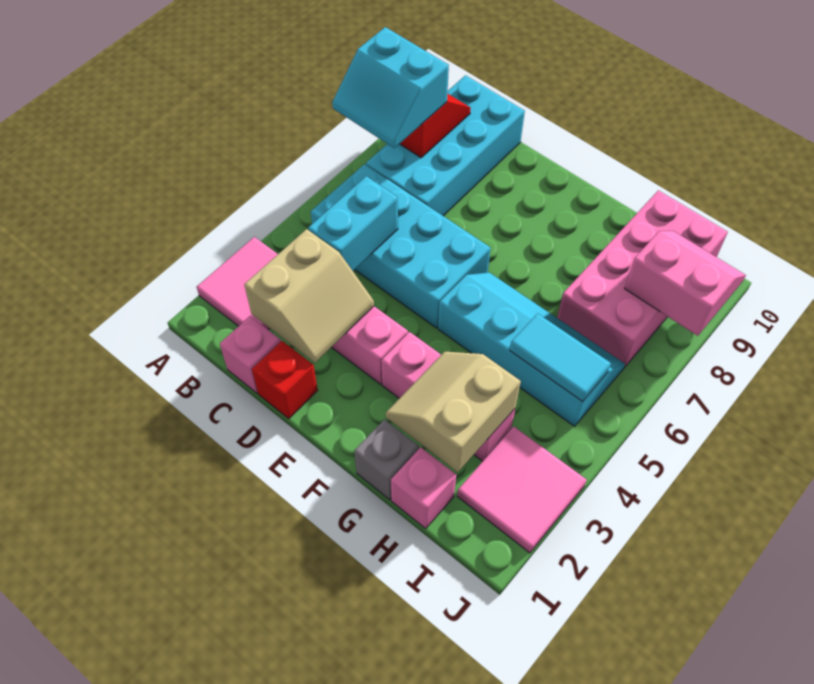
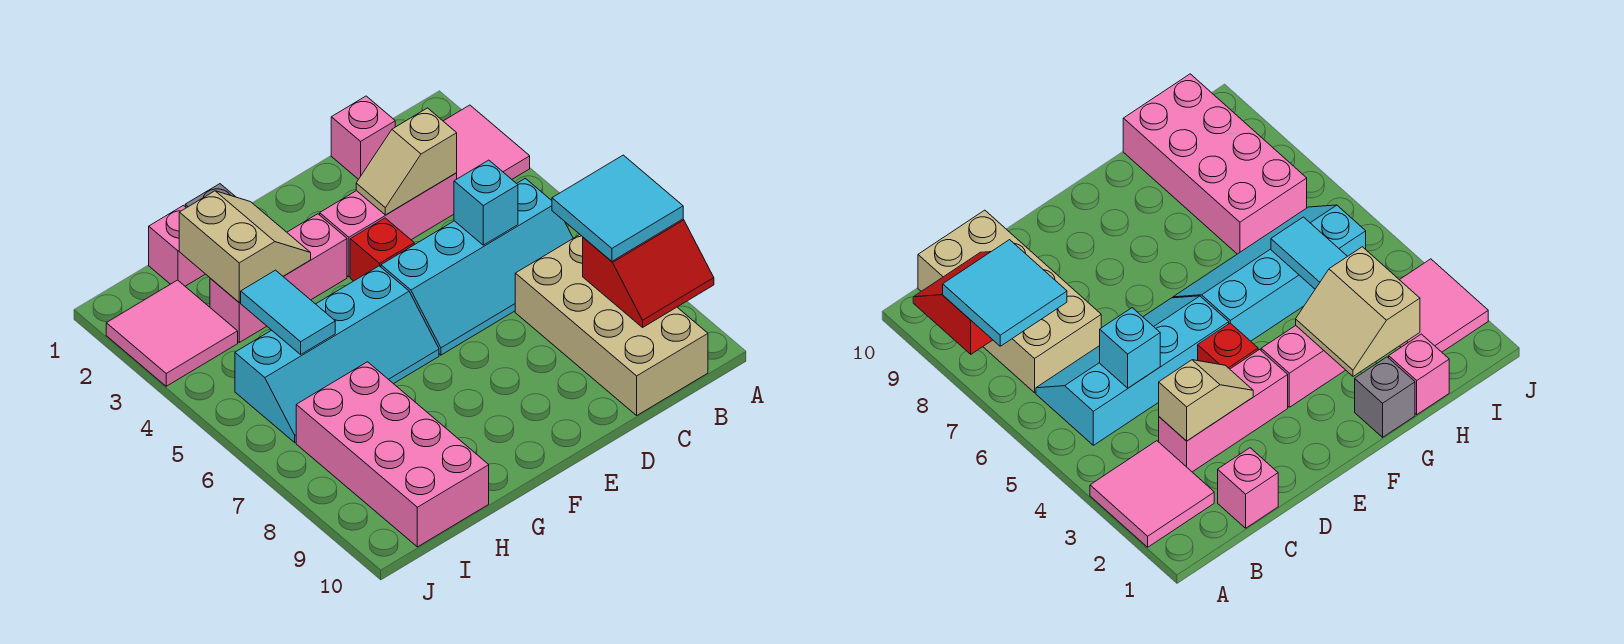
cyan slope A7:B8 level 3 top 8 -> cyan tile A7:B8 level 3
cyan brick B5:E6 level 1 -> cyan slope B5:E6 level 1 top 5
cyan brick B7:C10 level 1 -> tan brick B7:C10 level 1
tan slope C2:D3 level 2 top C -> tan slope C3:D3 level 2 top C
cyan brick C4:C5 level 2 -> cyan brick C5 level 2
red brick D1 level 1 -> red brick E4 level 1
cyan tile H5:I5 level 2 -> cyan tile H4:H5 level 2
pink slope I8:J9 level 2 top 8 -> none

